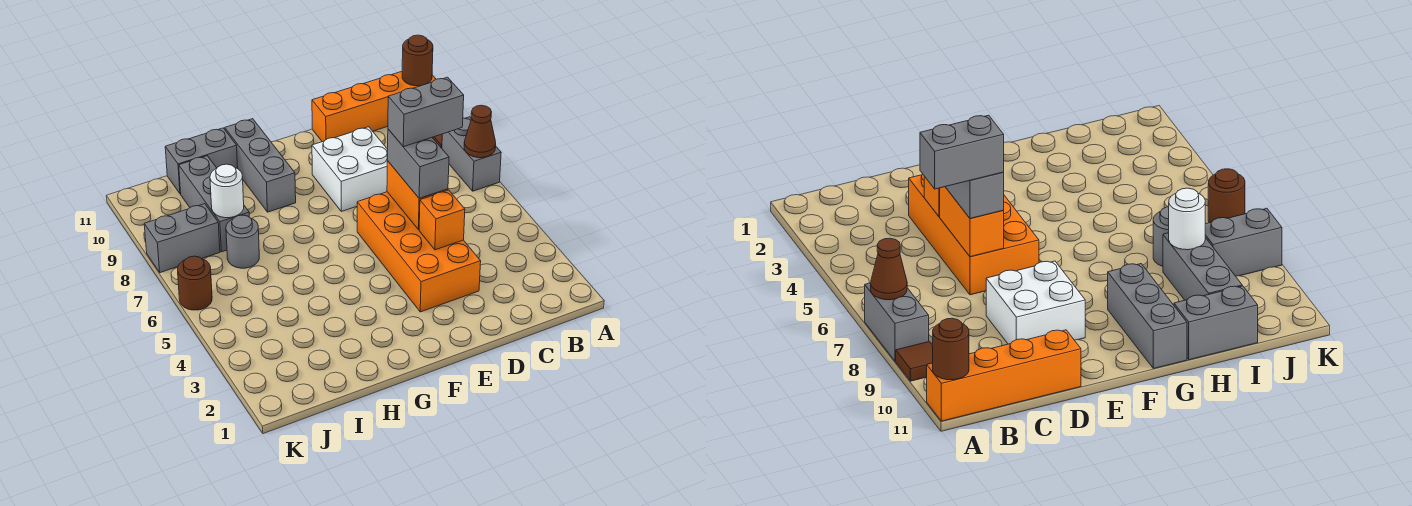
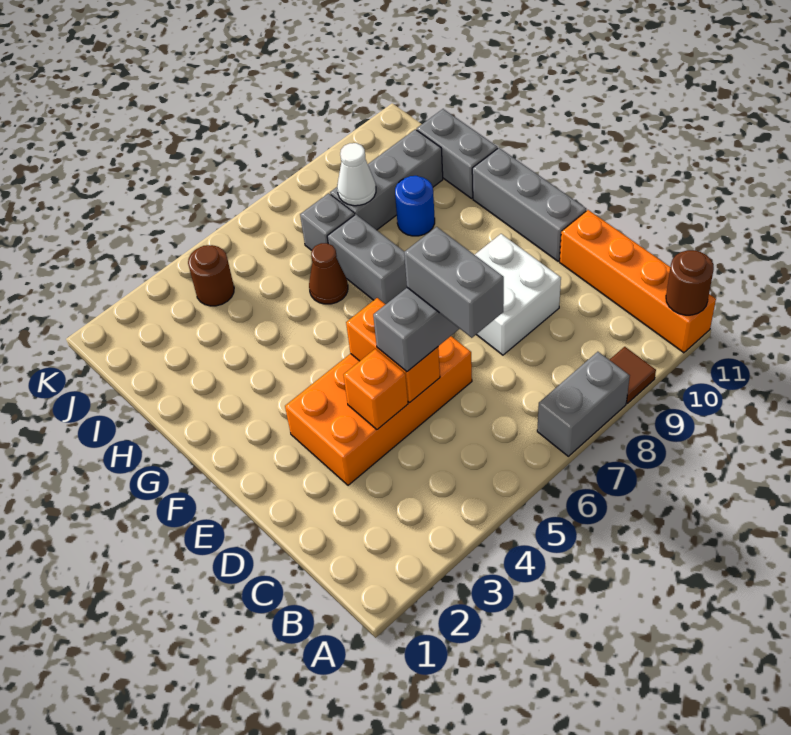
brown cone A7 level 2 -> brown cone H6 level 1
orange brick D5:D6 level 2 -> orange brick D5:E5 level 2
grey brick G9:G11 level 1 -> grey brick E11:G11 level 1
none -> blue round brick H9 level 1
grey round brick I7 level 1 -> grey brick I7 level 1
white round brick I8 level 2 -> white cone I8 level 2
grey brick J8:K8 level 1 -> grey brick G7:H7 level 1
brown round brick K6 level 1 -> brown round brick J4 level 1

